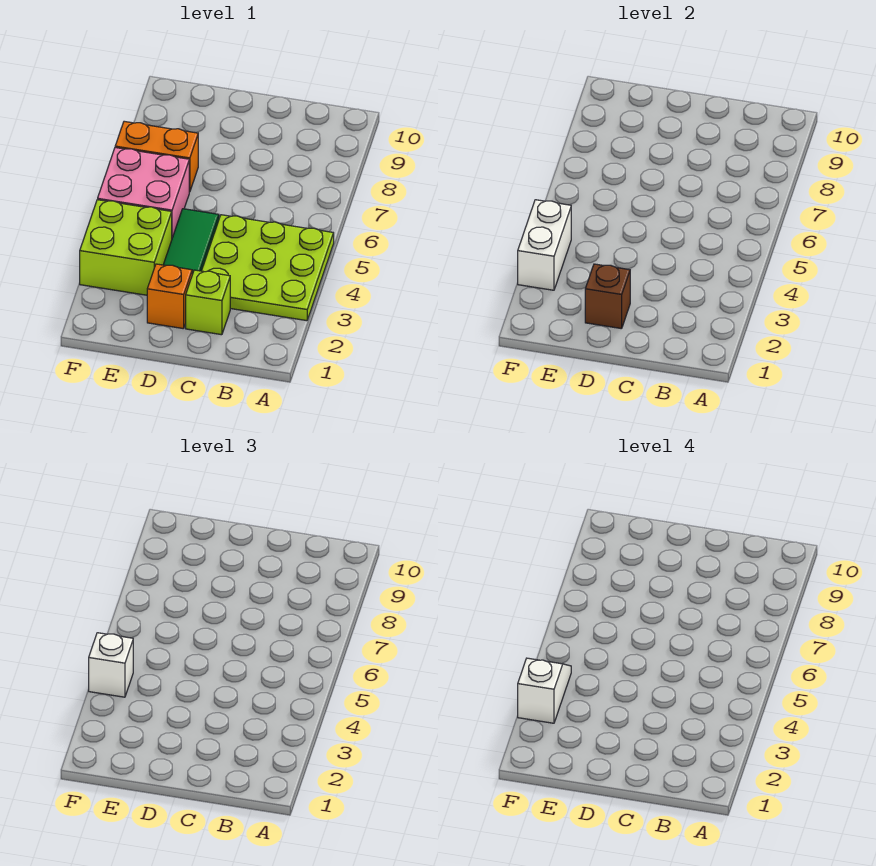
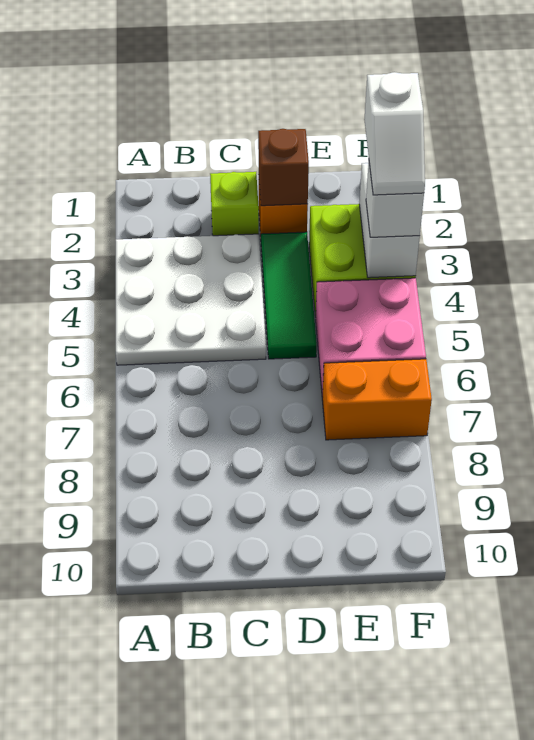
lime plate A3:C5 level 1 -> white plate A3:C5 level 1

